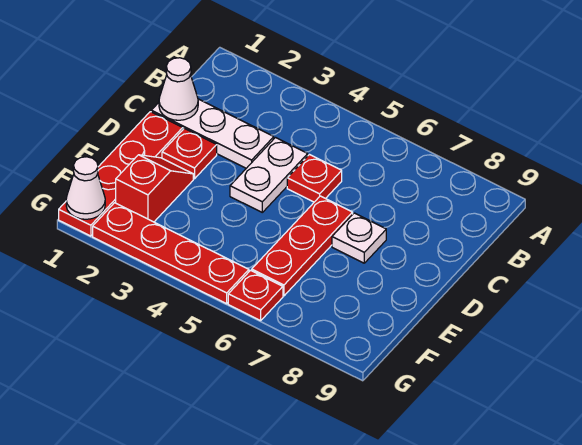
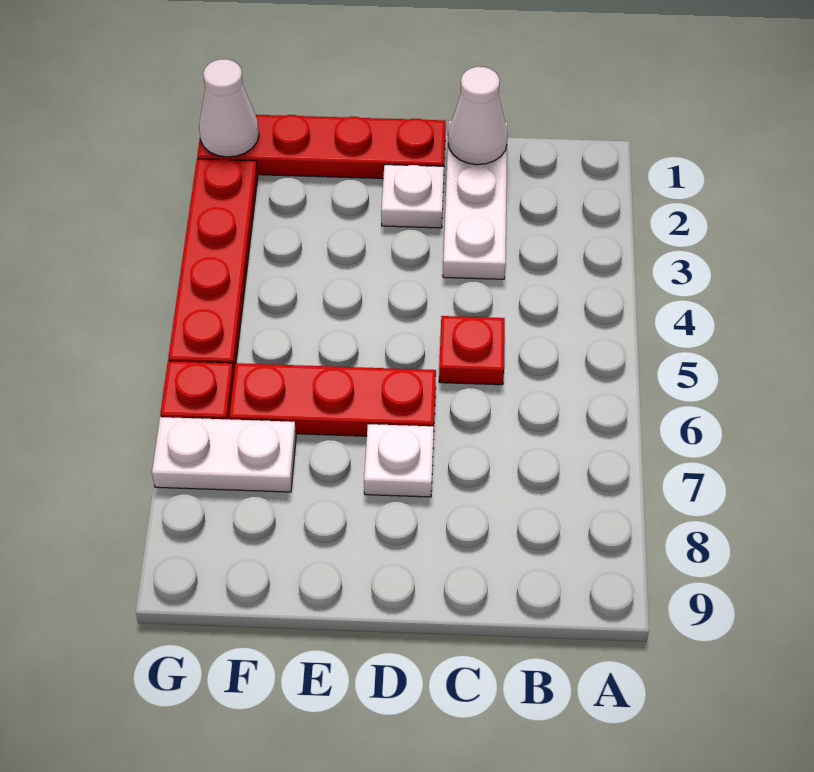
white plate C4:D4 level 1 -> white plate F7:G7 level 1
red plate D2 level 1 -> white plate D2 level 1
red slope E2:F2 level 1 top F -> none

